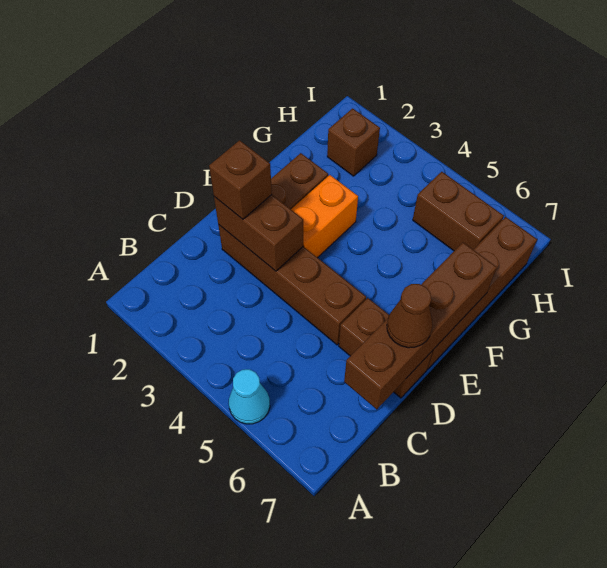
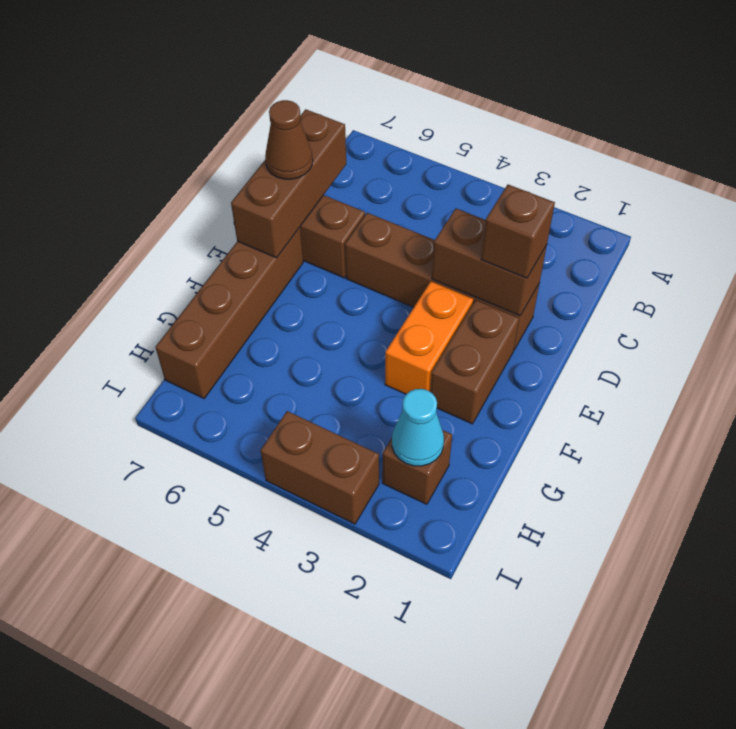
cyan cone A5 level 1 -> cyan cone H2 level 2
brown brick C7:F7 level 2 -> brown brick C7:E7 level 2
brown brick H5:H6 level 1 -> brown brick I3:I4 level 1

